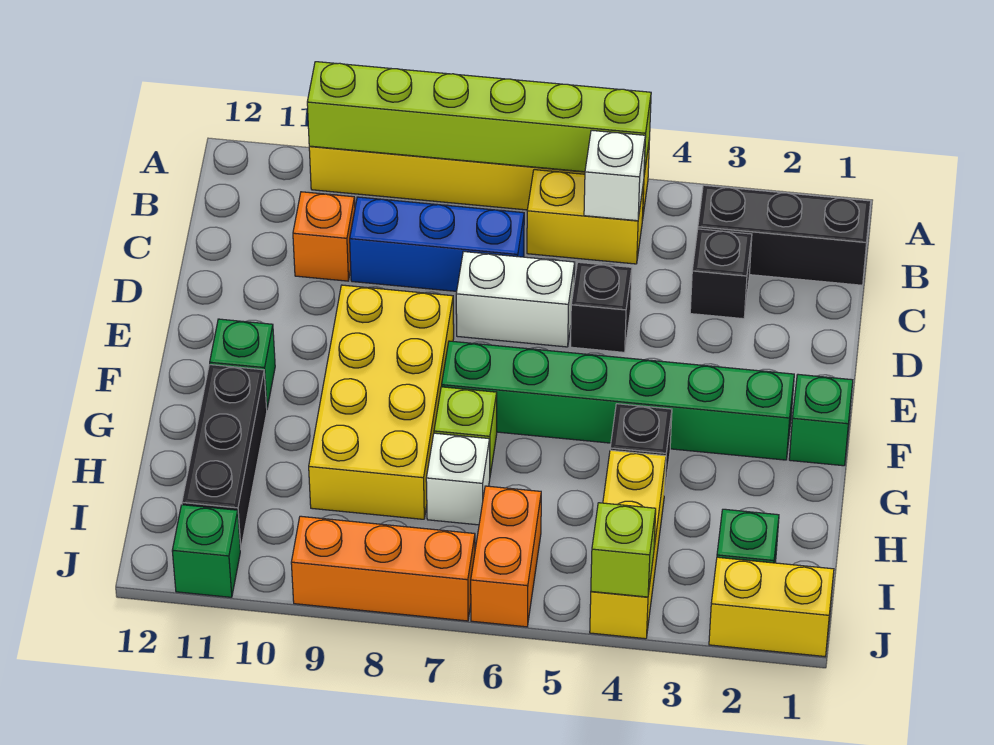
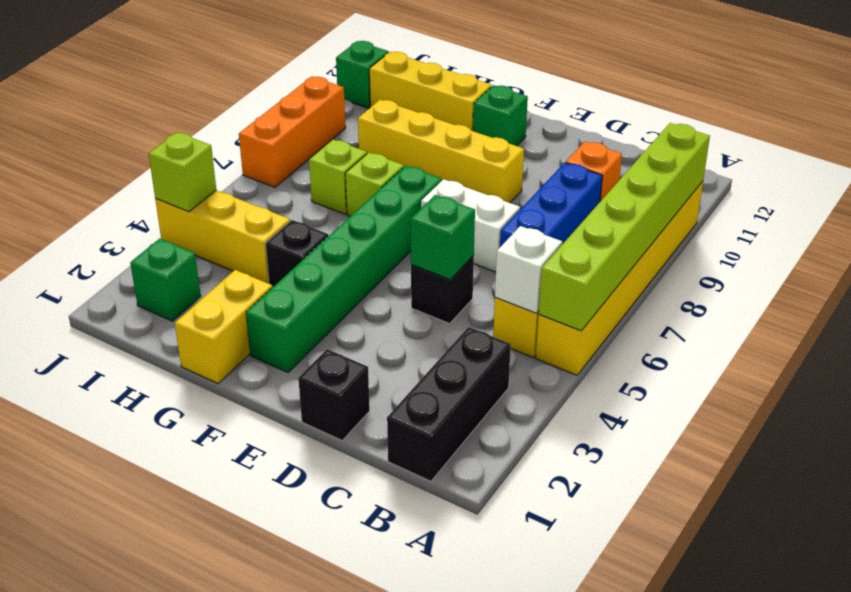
black brick C3 level 1 -> black brick D1 level 1
white brick D6:D7 level 1 -> white brick D7:E7 level 1
yellow brick E8:H9 level 1 -> yellow brick E9:H9 level 1
green brick F1 level 1 -> green brick D5 level 2
black brick G11:I11 level 1 -> yellow brick G11:I11 level 1
white brick H7 level 1 -> lime brick H7 level 1
orange brick I6:J6 level 1 -> none
yellow brick J1:J2 level 1 -> yellow brick G1:G2 level 1

